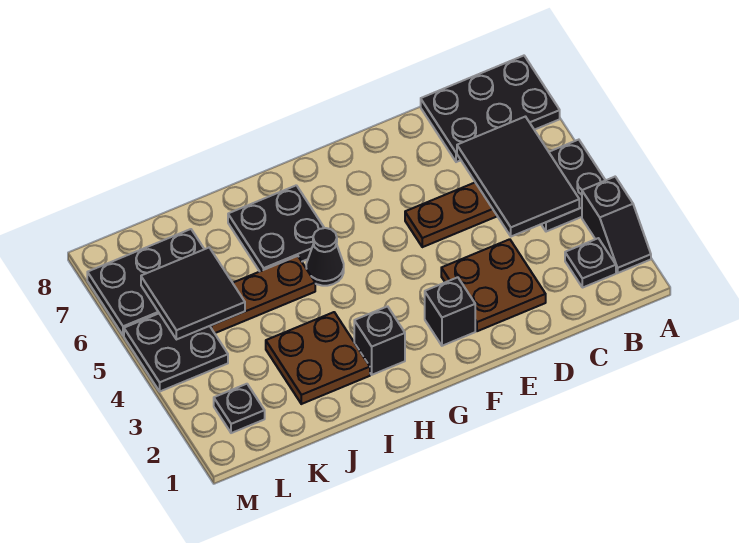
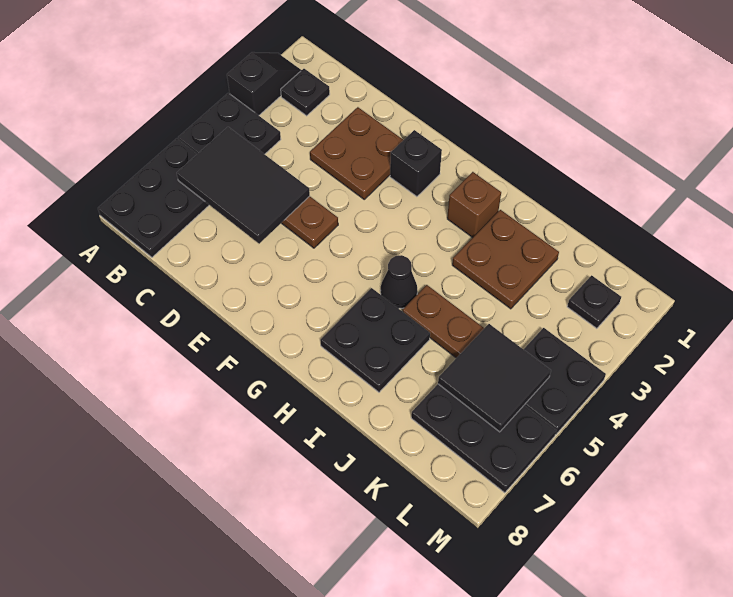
black plate A7:C8 level 1 -> black plate A6:B8 level 1
black tile B4:C6 level 2 -> black tile B5:D6 level 2
black brick H2 level 1 -> brown brick H2 level 1

